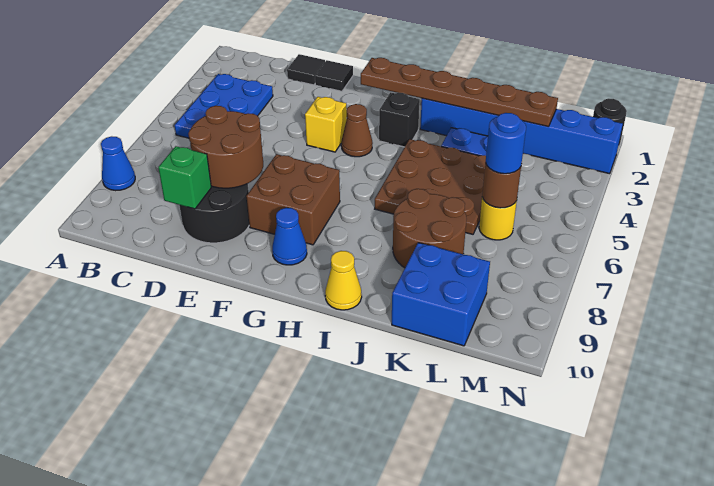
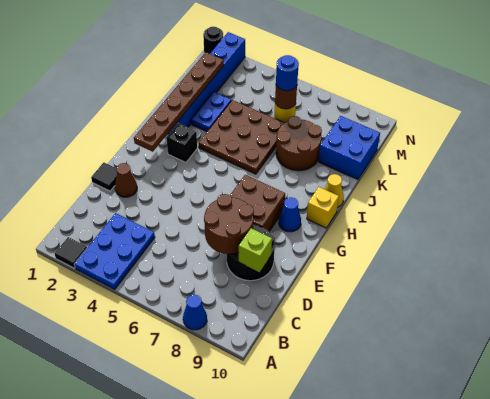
blue plate B3:C5 level 1 -> blue plate A3:C4 level 1
black tile D1 level 1 -> black tile A2 level 1
green brick D9 level 2 -> lime brick D9 level 2
yellow brick F4 level 1 -> yellow brick H10 level 1
brown cone G4 level 1 -> brown cone E2 level 1

